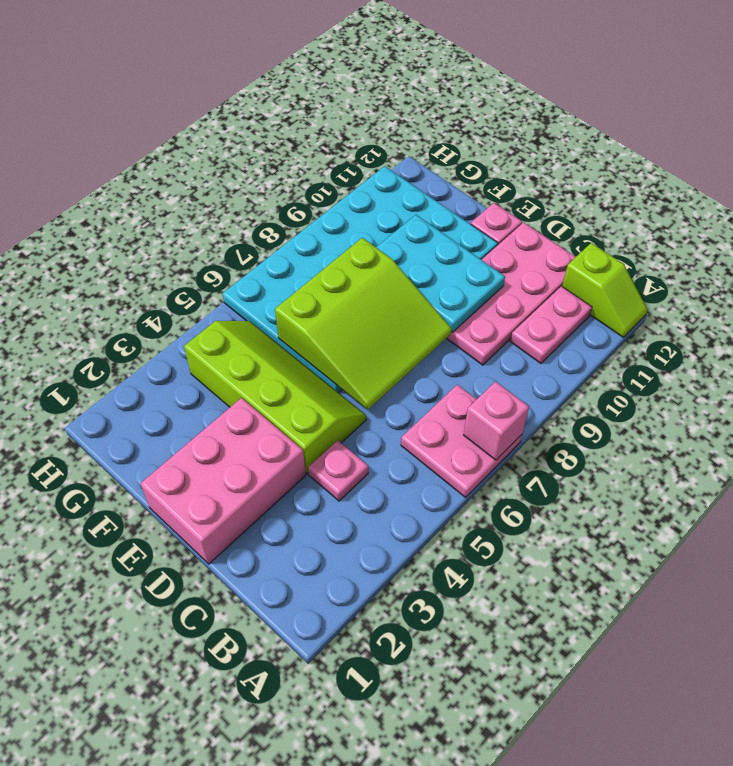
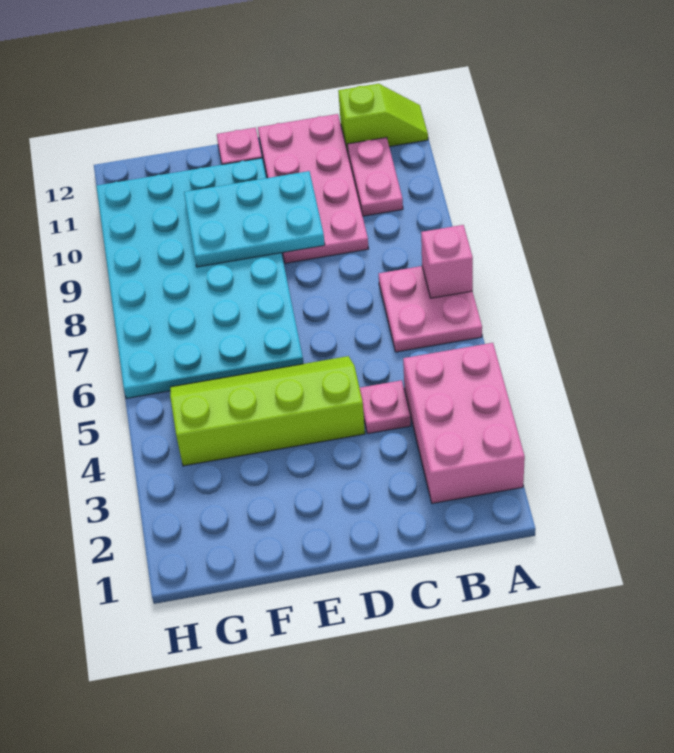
pink brick D1:E3 level 1 -> pink brick A2:B4 level 1
lime slope D6:F8 level 2 top F -> none

